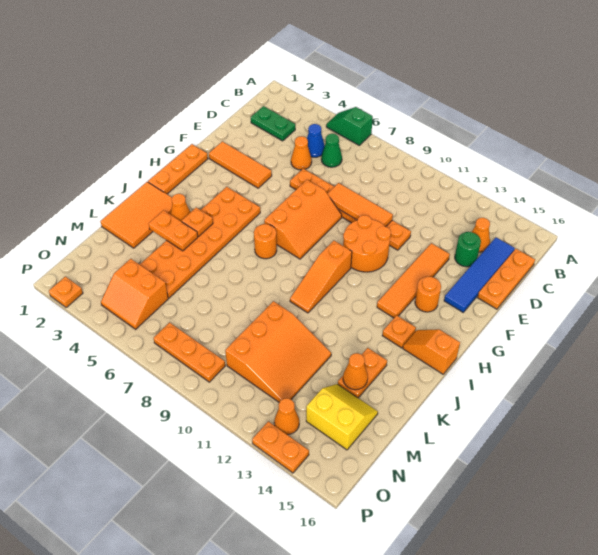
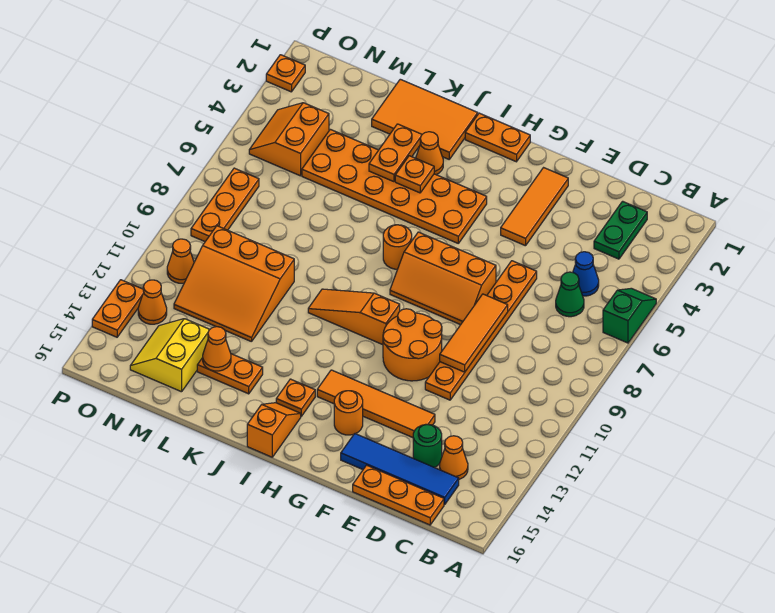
orange cone D5 level 1 -> orange cone O11 level 1
orange plate G1:I1 level 1 -> orange plate H1:I1 level 1
yellow slope M14:N15 level 1 top N -> yellow slope M14:N15 level 1 top M

